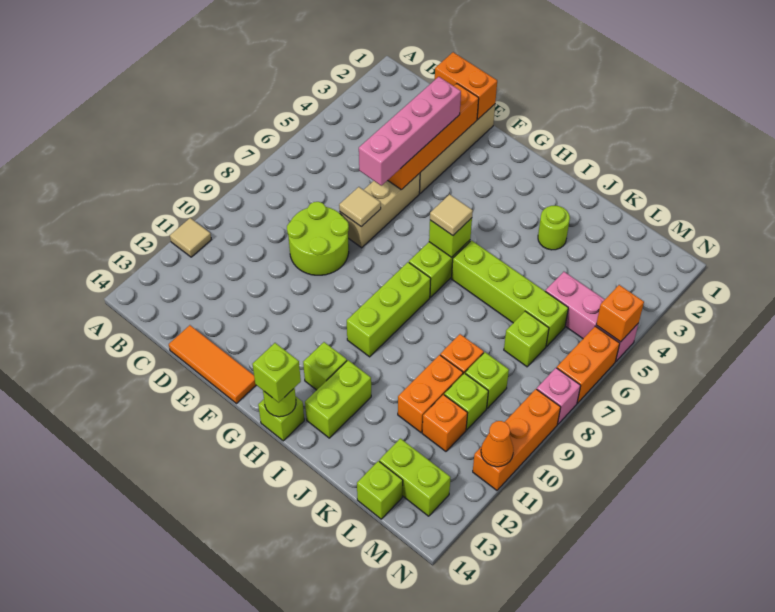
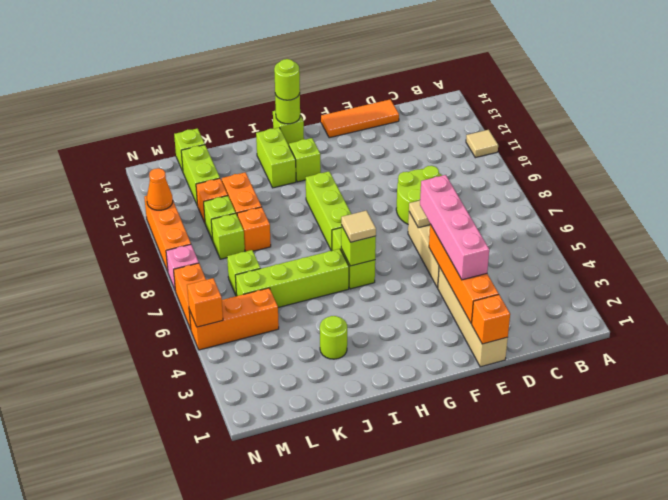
orange brick D1:E1 level 2 -> orange brick E1 level 2
lime brick H14 level 3 -> lime round brick H14 level 3
pink brick L5:N5 level 1 -> orange brick L5:N5 level 1
lime brick L13:M13 level 1 -> lime brick L12:L13 level 1

